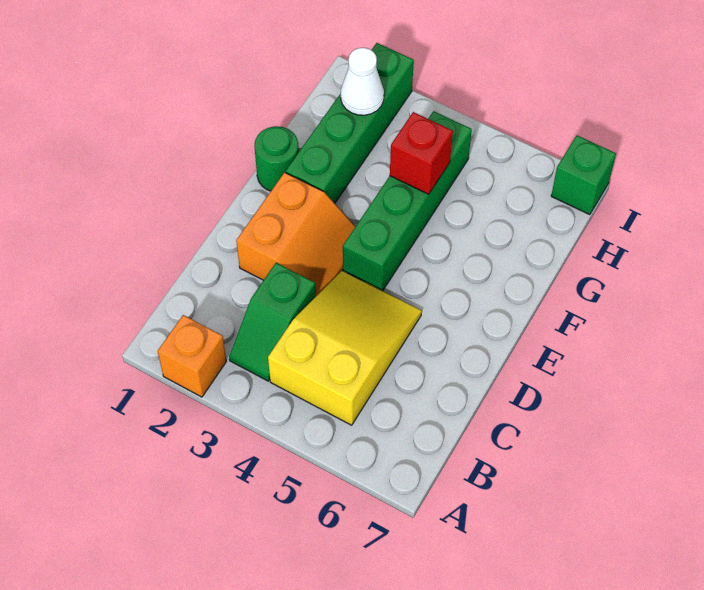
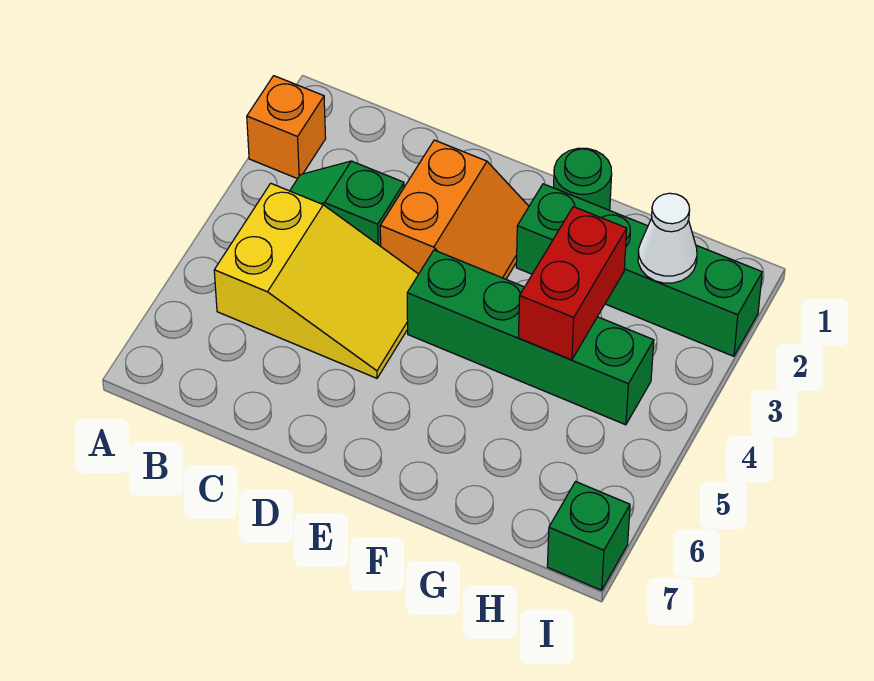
orange slope D2:E3 level 1 top 2 -> orange slope D2:E3 level 1 top D
red brick G4 level 2 -> red brick G3:G4 level 2

